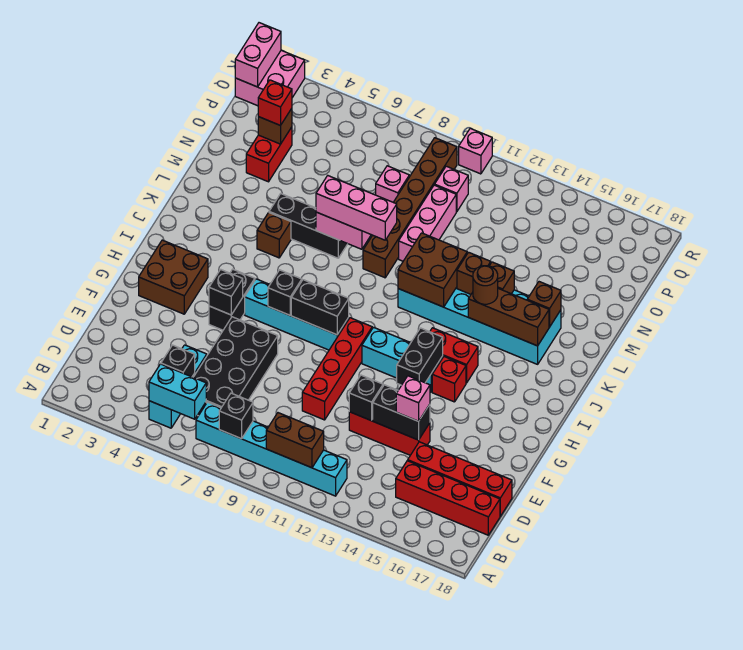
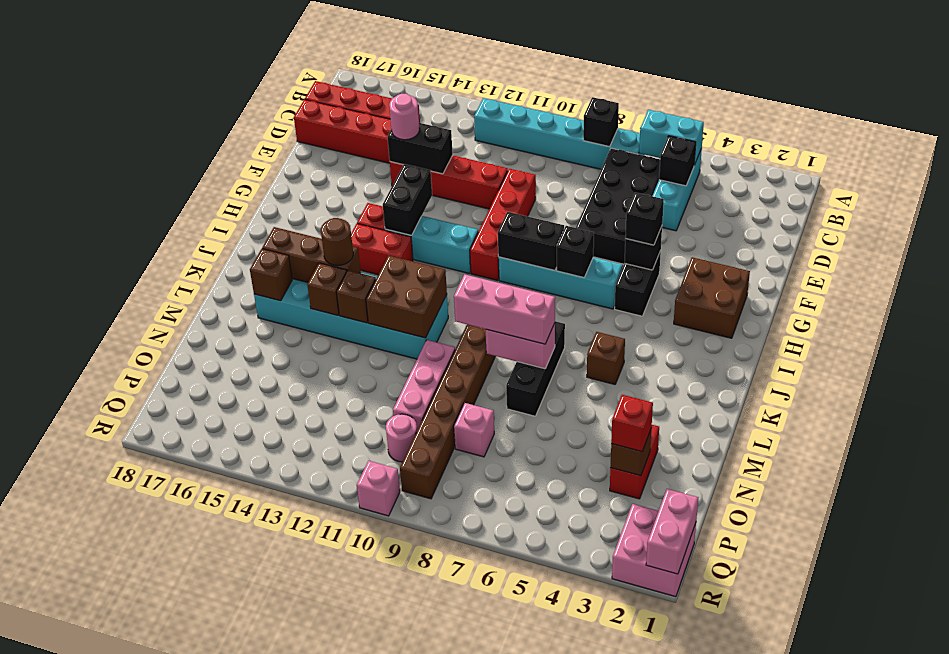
brown brick B10:B11 level 2 -> none
red brick E12:E14 level 1 -> red brick E11:E14 level 1
black brick E12 level 2 -> black brick G5 level 3
pink brick E14 level 3 -> pink round brick E14 level 3
black brick L5:L7 level 1 -> black brick K7:M7 level 1
pink brick P10 level 1 -> pink round brick P10 level 1

